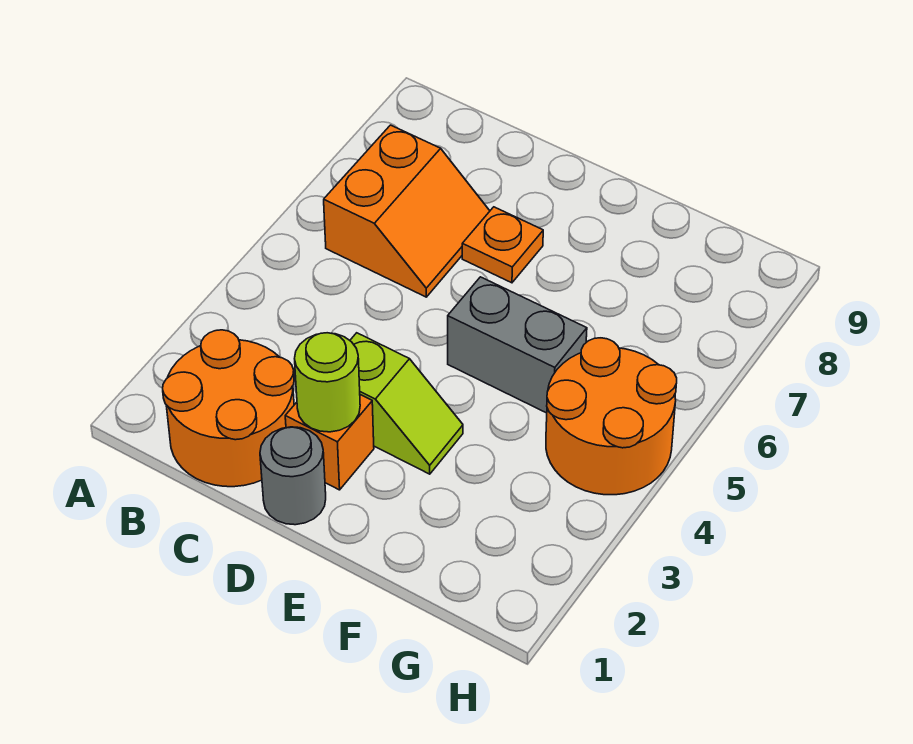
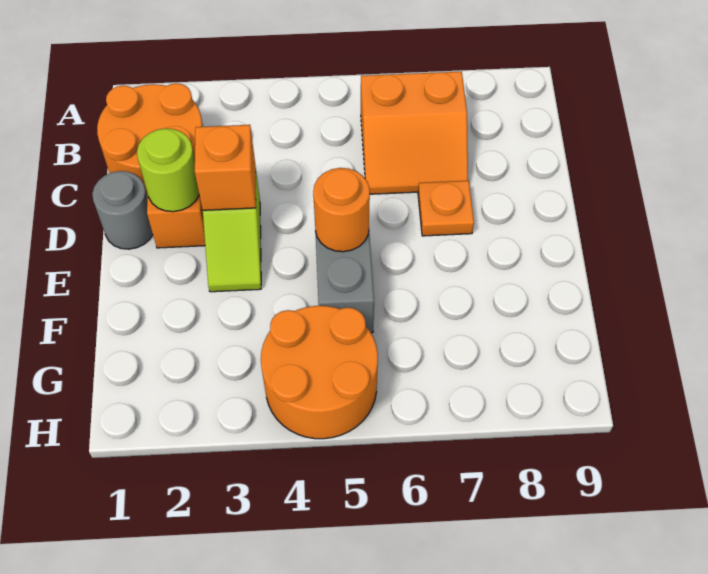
none -> orange brick D3 level 2
none -> orange round brick E5 level 2

